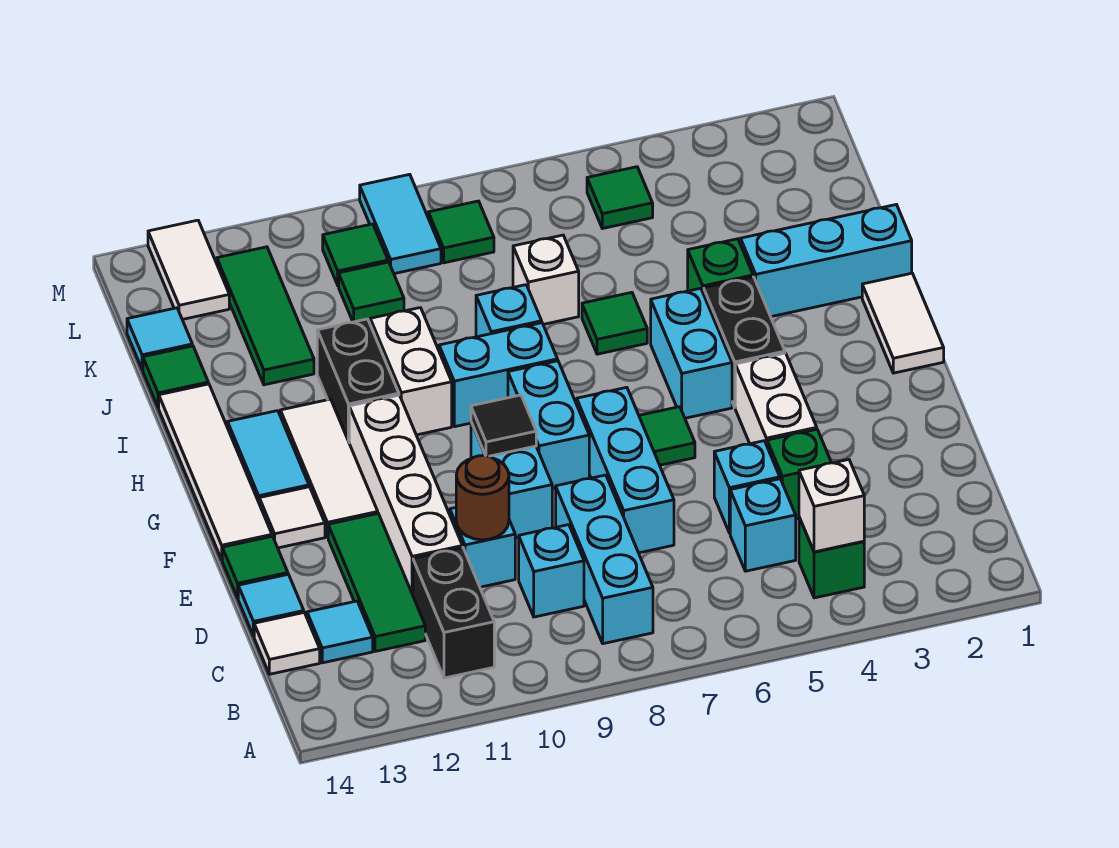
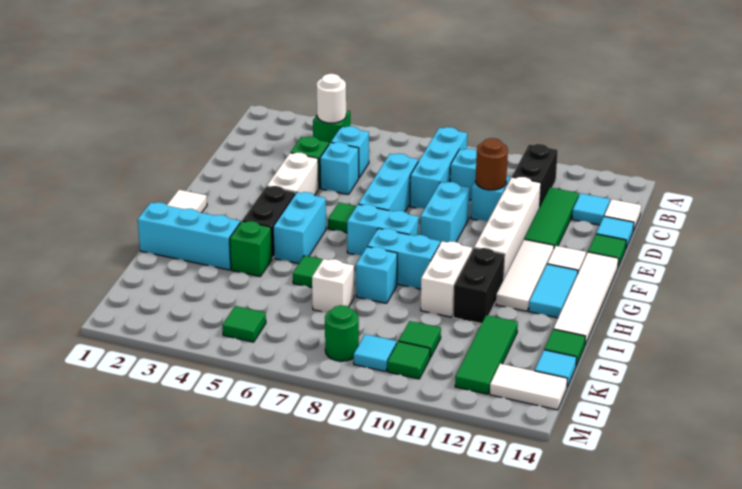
white brick B4 level 2 -> white round brick B4 level 2
cyan brick F8:G8 level 1 -> cyan brick G7:G8 level 1
black tile F9 level 2 -> none
green tile L8 level 1 -> green round brick L8 level 1
cyan tile L9:M9 level 1 -> cyan tile L9 level 1
white tile L13:M13 level 1 -> white tile L13:L14 level 1

